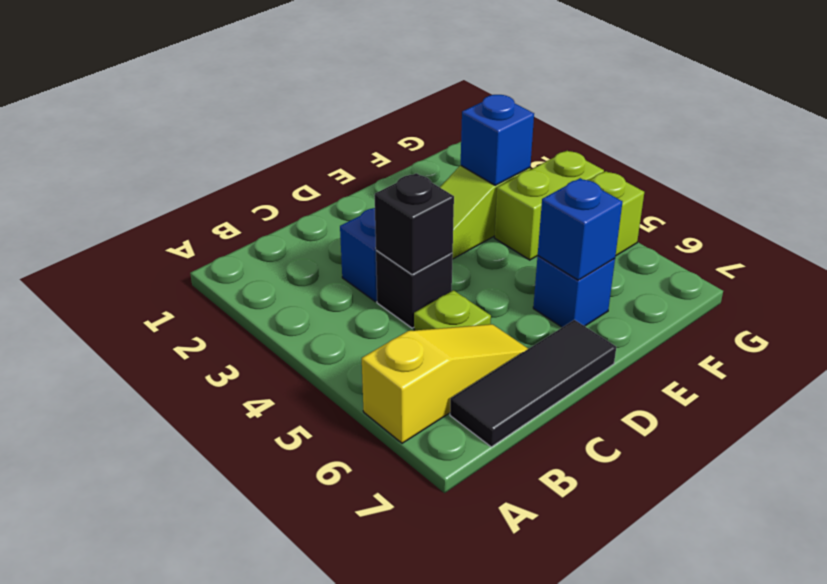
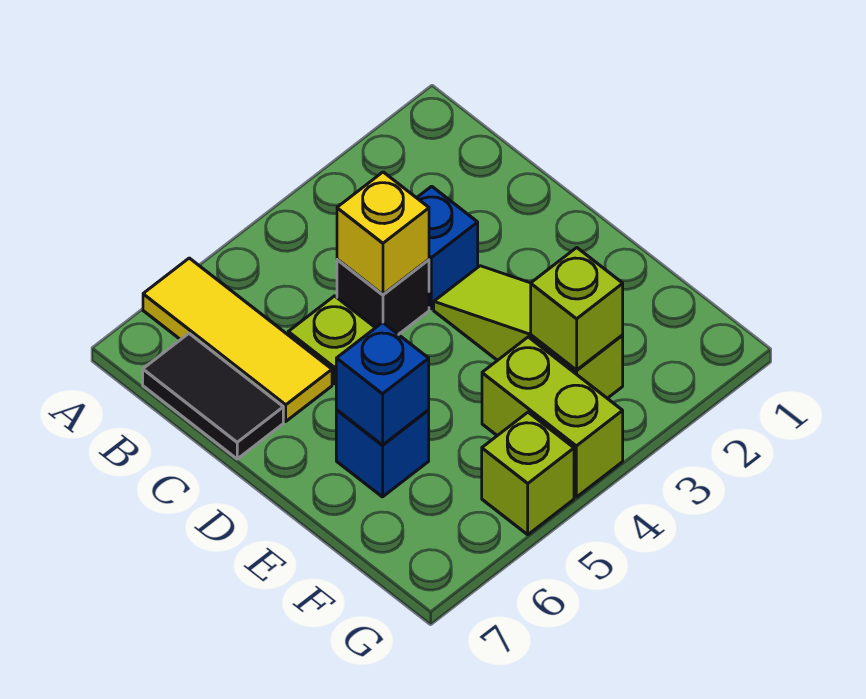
yellow slope A6:C6 level 1 top A -> yellow tile A6:C6 level 1
black tile B7:D7 level 1 -> black tile B7:C7 level 1
black brick C4 level 2 -> yellow brick C4 level 2
blue brick F3 level 2 -> lime brick F3 level 2

